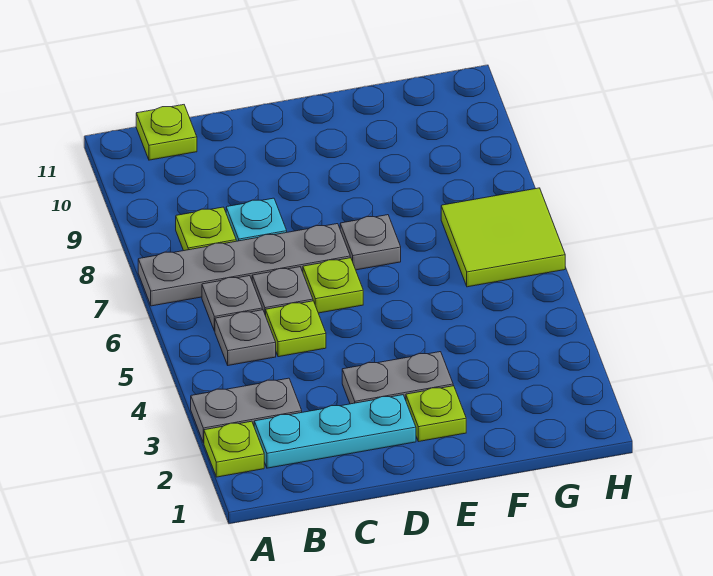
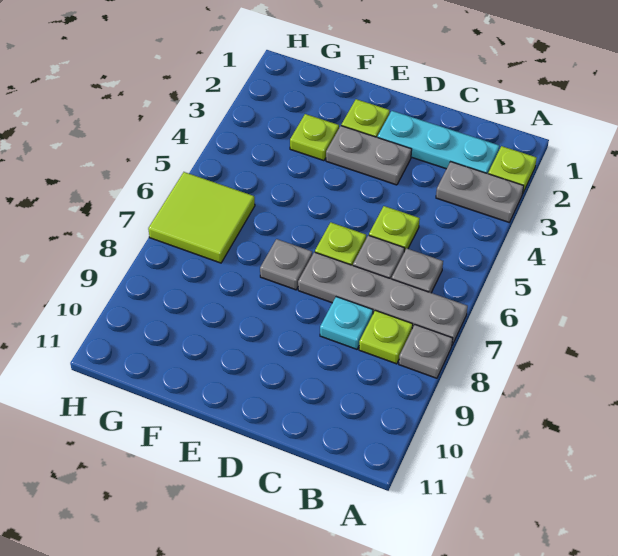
grey plate B5 level 1 -> grey plate A8 level 1
lime plate B11 level 1 -> lime plate F3 level 1

